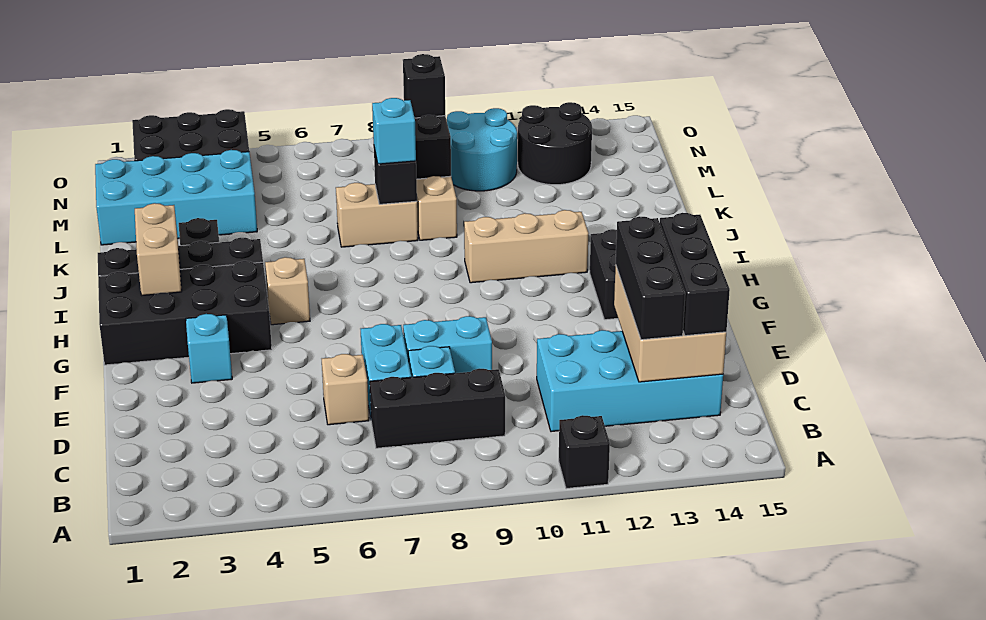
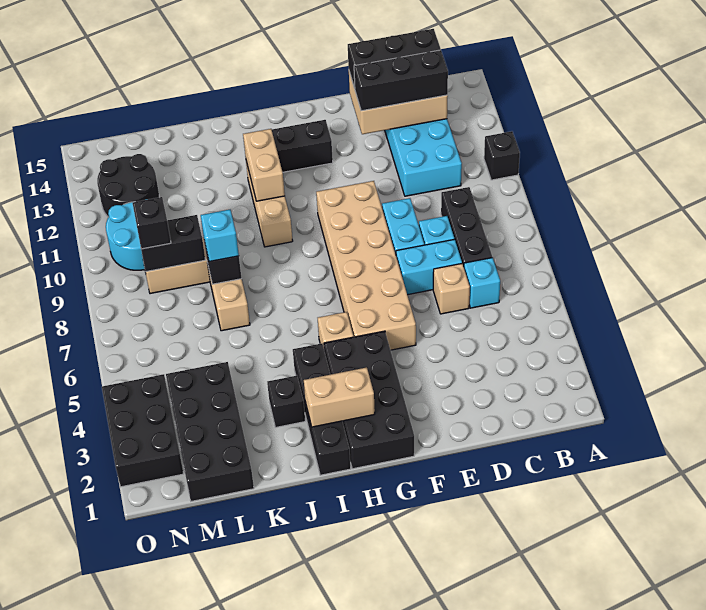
cyan brick F3 level 1 -> cyan brick C6 level 1
none -> tan brick F5:G10 level 1
none -> tan brick I11:I12 level 2
cyan brick L1:M4 level 1 -> black brick L1:M4 level 1

